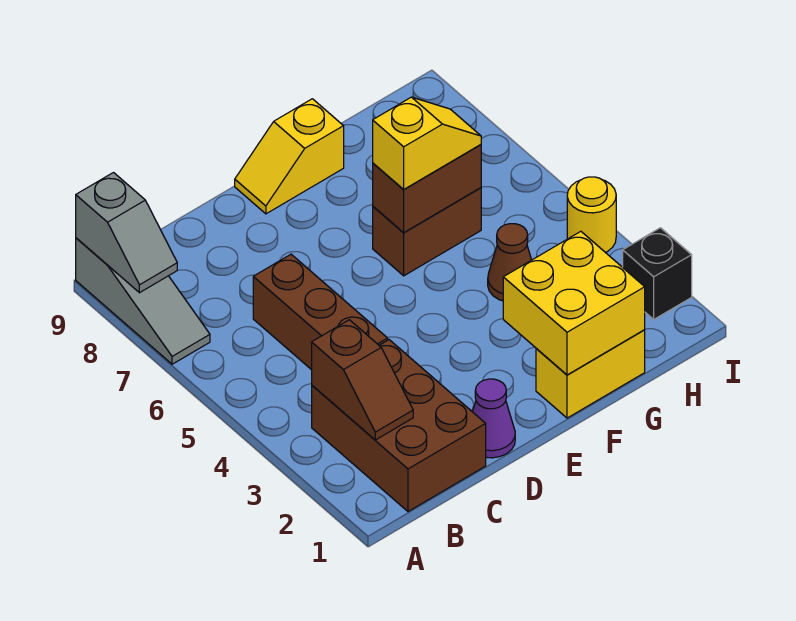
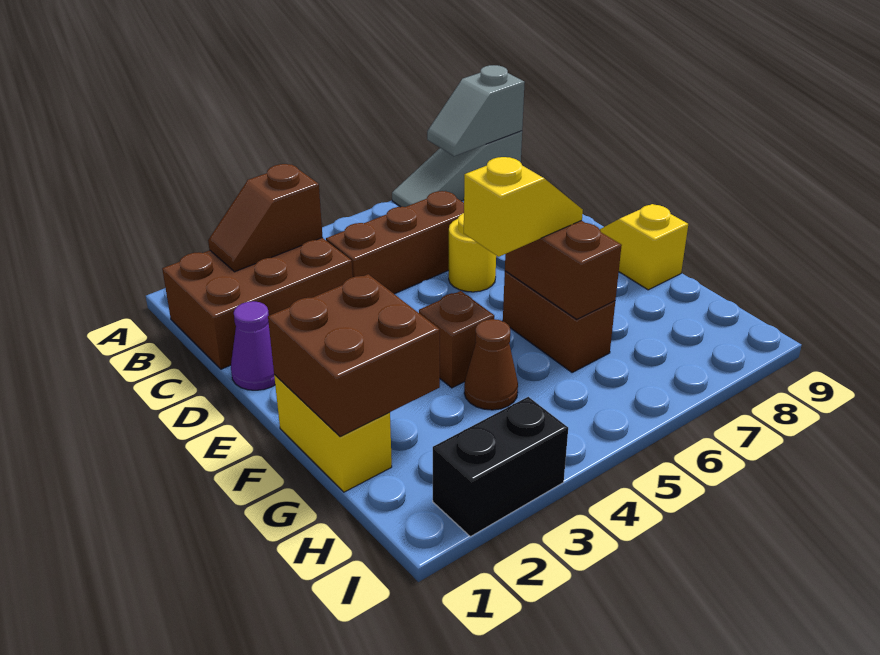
yellow brick F1:G2 level 2 -> brown brick F1:G2 level 2
none -> brown brick F4 level 1
yellow slope F6:G6 level 3 top F -> yellow slope F5:F6 level 3 top 5
black brick I2 level 1 -> black brick I2:I3 level 1
yellow round brick I4 level 1 -> yellow round brick D6 level 1

